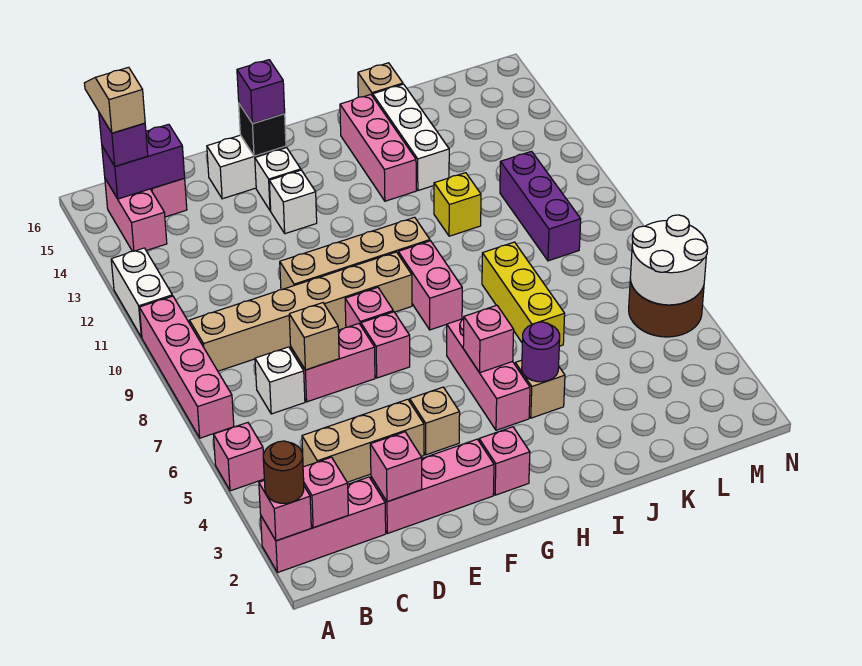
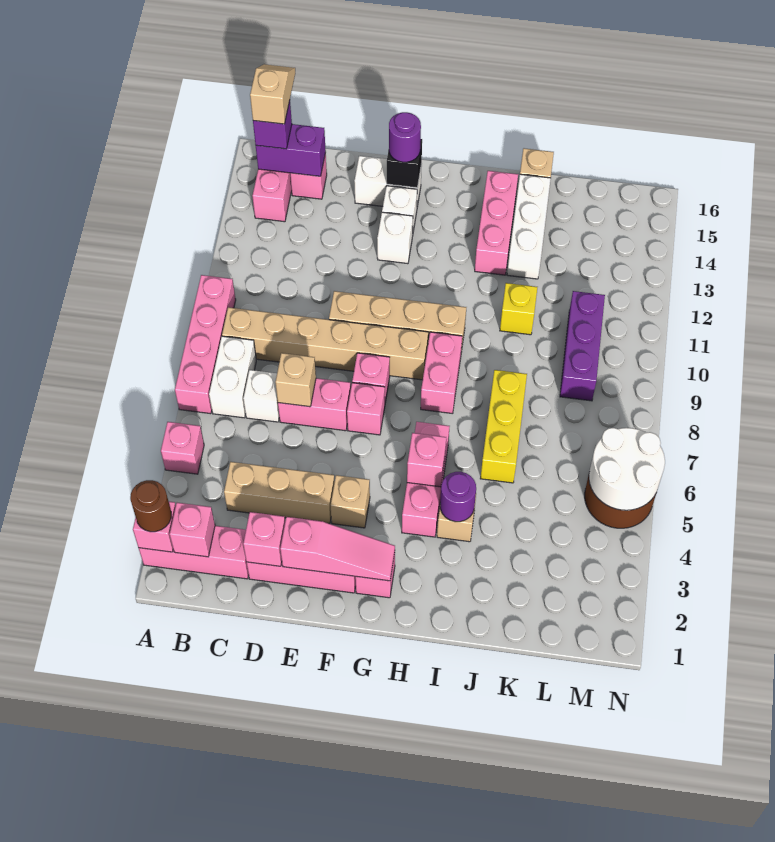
white brick A11:A12 level 1 -> white brick B7:B8 level 1
none -> pink slope E2:G2 level 2 top E
purple brick F15 level 3 -> purple round brick F15 level 3

